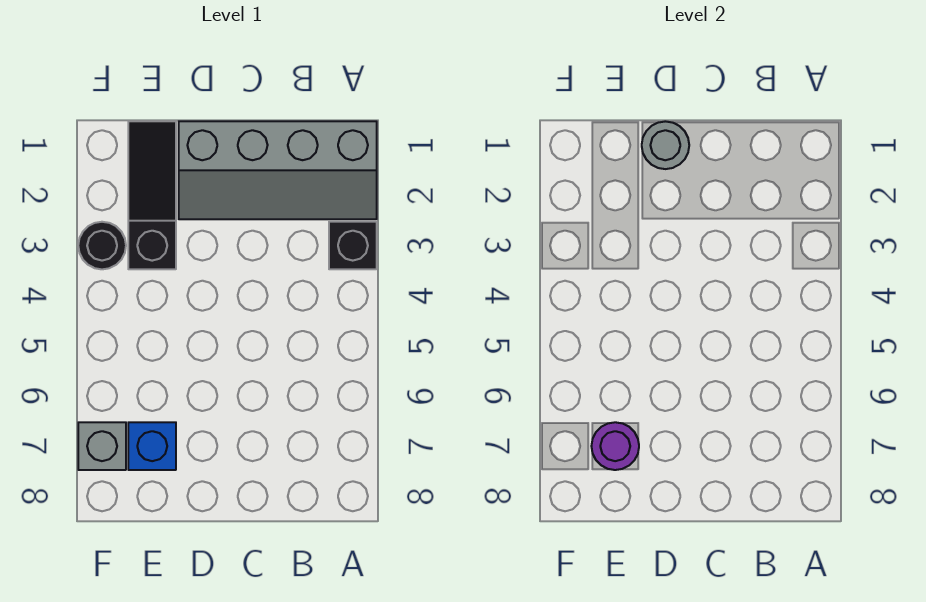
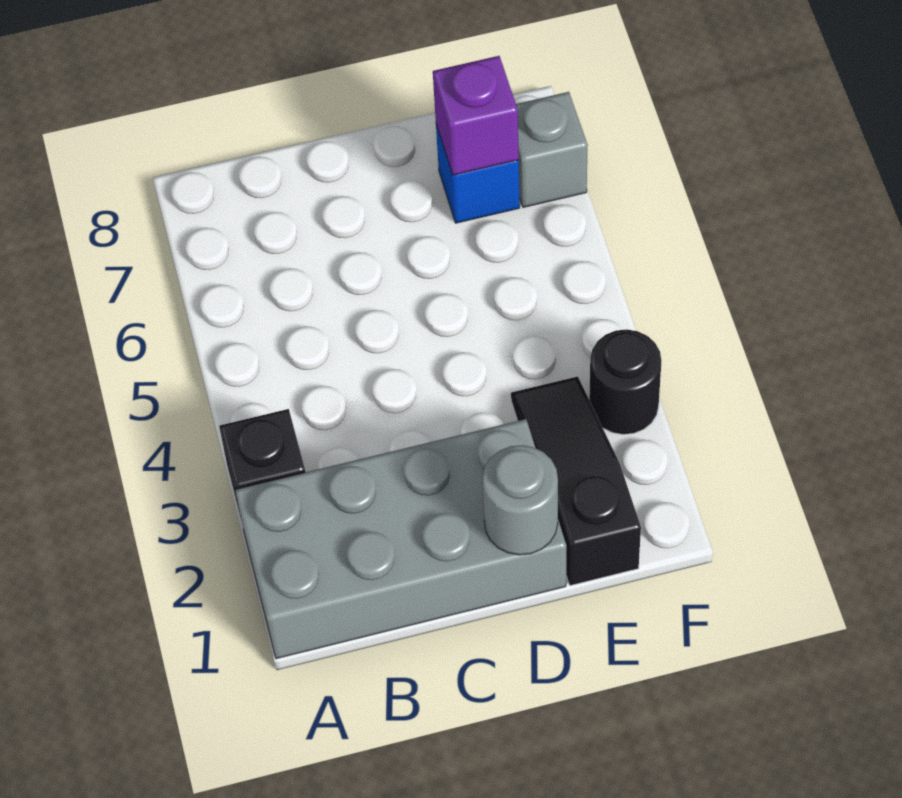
grey slope A1:D2 level 1 top 1 -> grey brick A1:D2 level 1
black slope E1:E3 level 1 top 3 -> black slope E1:E3 level 1 top 1
purple round brick E7 level 2 -> purple brick E7 level 2

